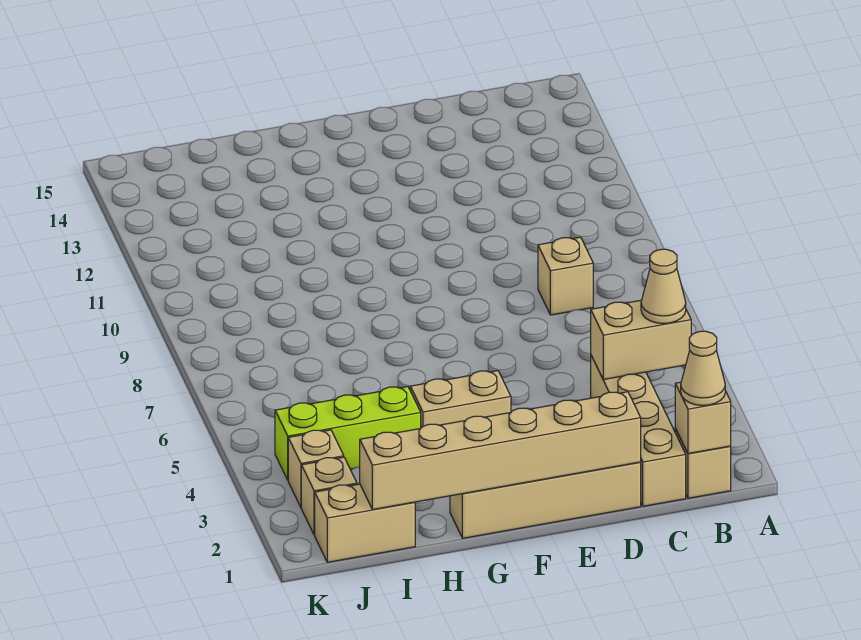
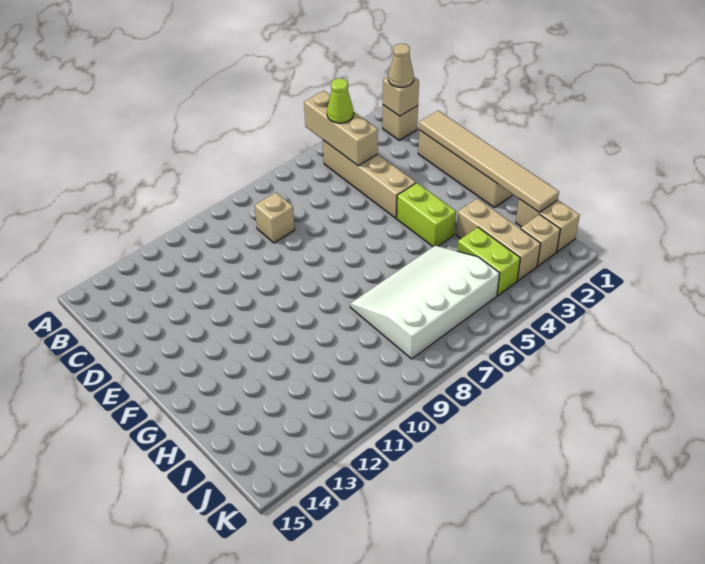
tan brick B4:C4 level 2 -> tan brick A4:C4 level 2
tan cone B4 level 3 -> lime cone B4 level 3
tan brick C1:C4 level 1 -> tan brick B4:E4 level 1
tan brick D1:I1 level 2 -> tan tile D1:I1 level 2
tan brick F4:G4 level 1 -> lime brick F4:G4 level 1
lime brick H4:J4 level 1 -> lime brick I4:J4 level 1
none -> white slope H5:J8 level 1 top J
tan brick J3 level 1 -> tan brick H3:J3 level 1

